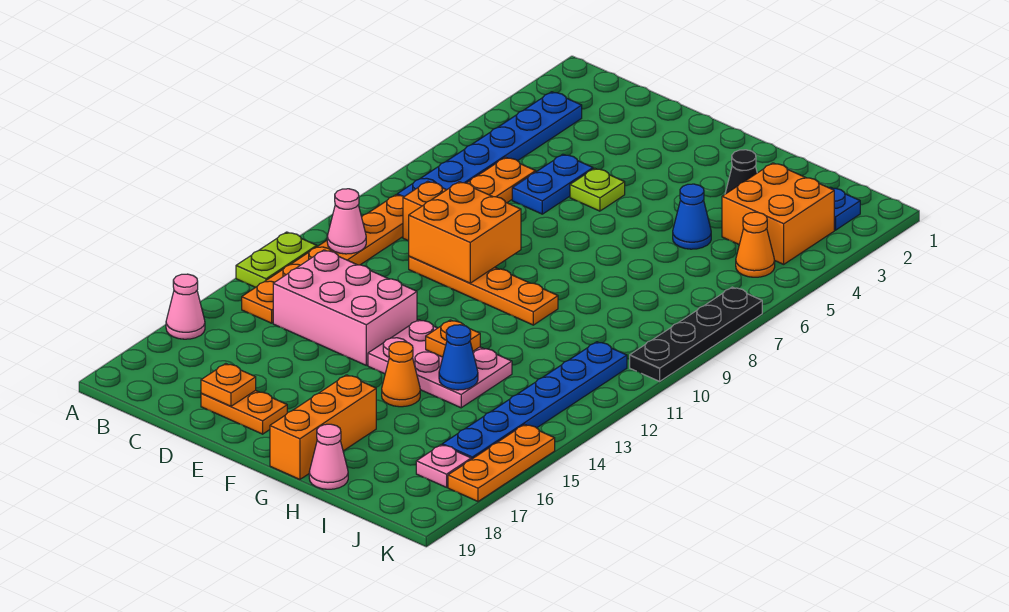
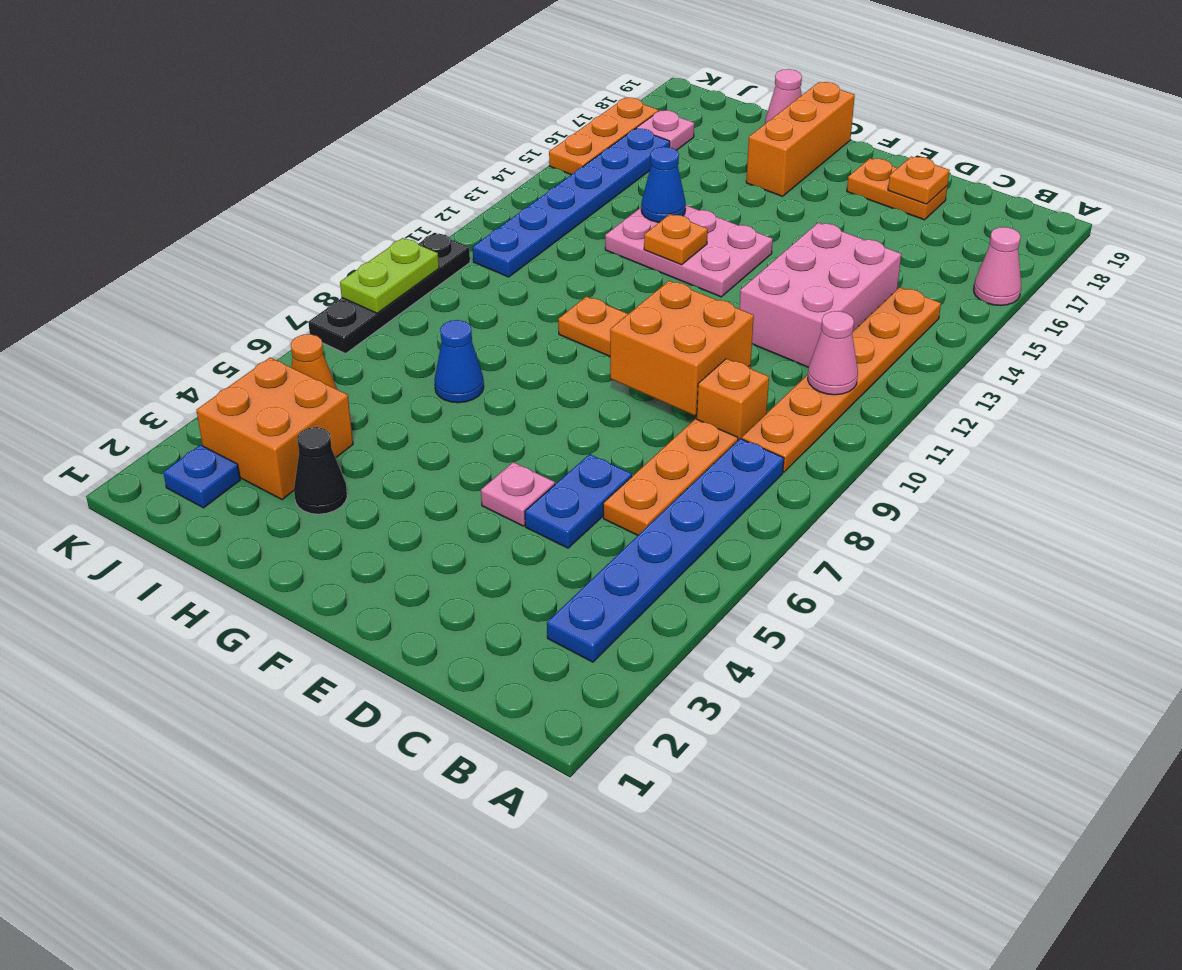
lime plate A12:A13 level 1 -> lime plate K8:K9 level 2
pink brick C13:E14 level 1 -> pink brick C12:D14 level 1
lime plate E5 level 1 -> pink plate E5 level 1
orange cone G15 level 1 -> none
blue cone H5 level 1 -> blue cone H7 level 1

